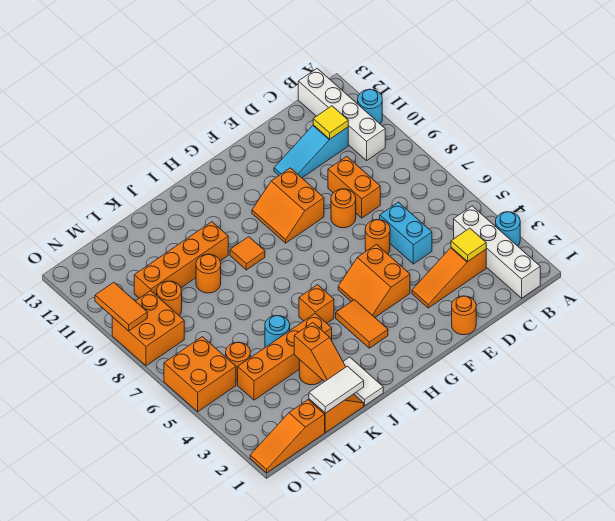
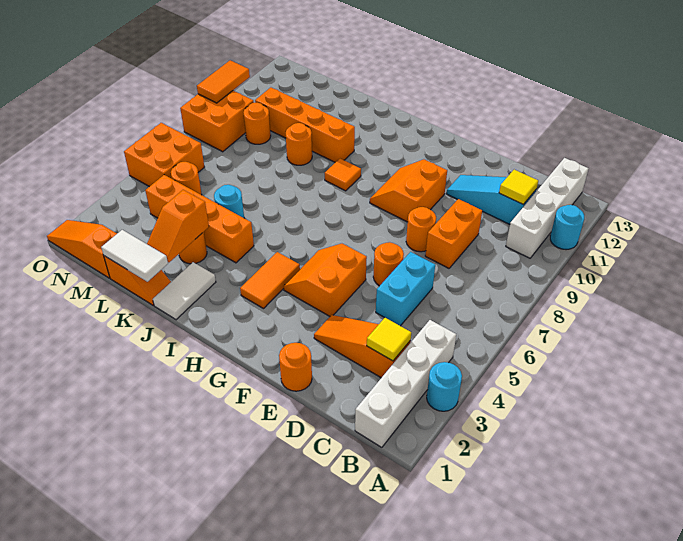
orange brick I5 level 1 -> none

